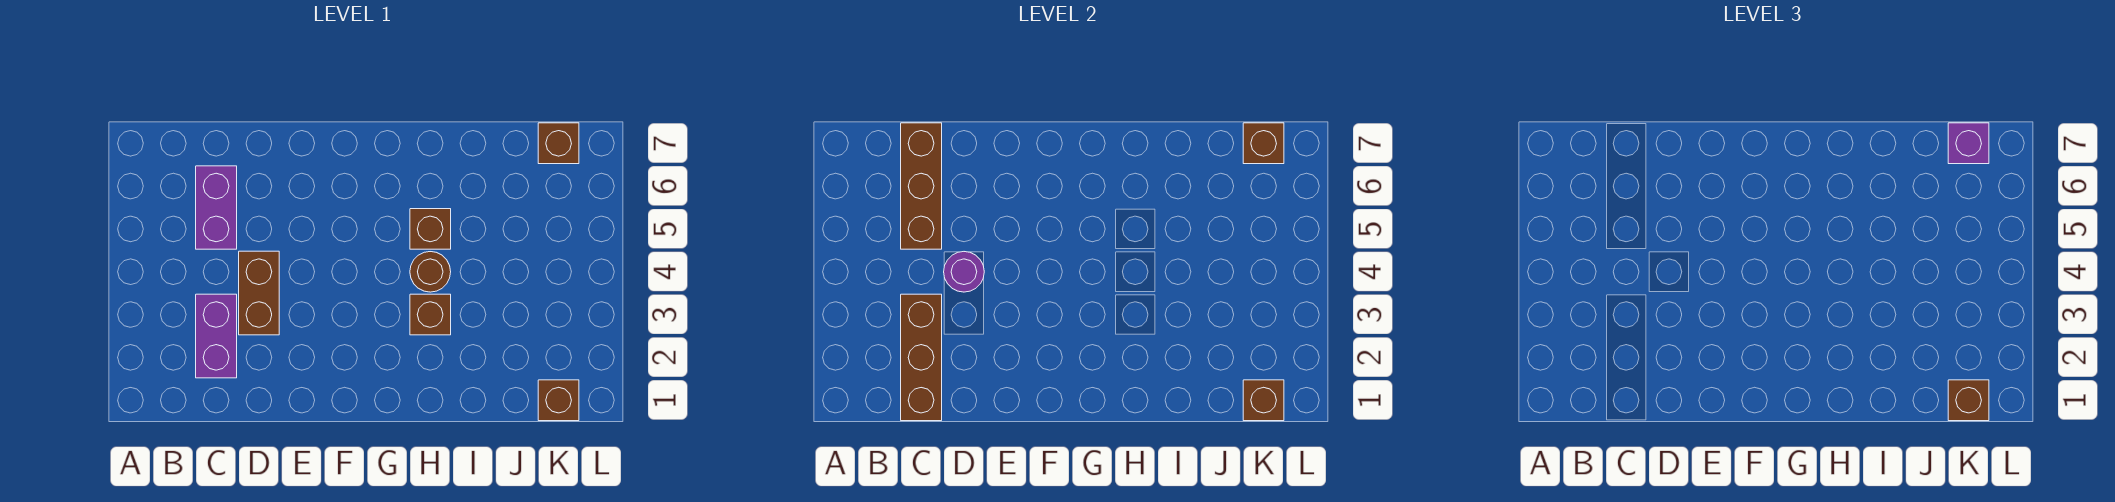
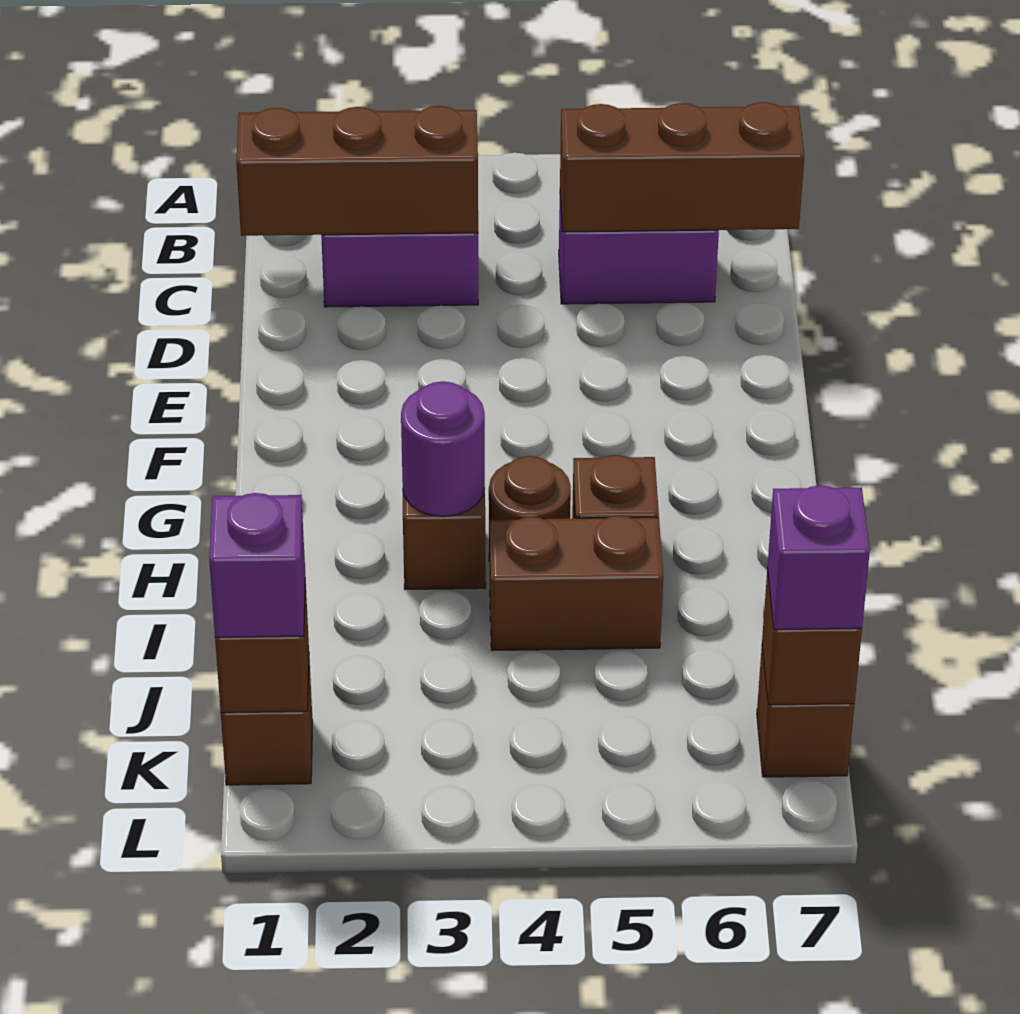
brown brick D3:D4 level 1 -> brown brick I4:I5 level 1
purple round brick D4 level 2 -> purple round brick H3 level 2
brown brick K1 level 3 -> purple brick K1 level 3

